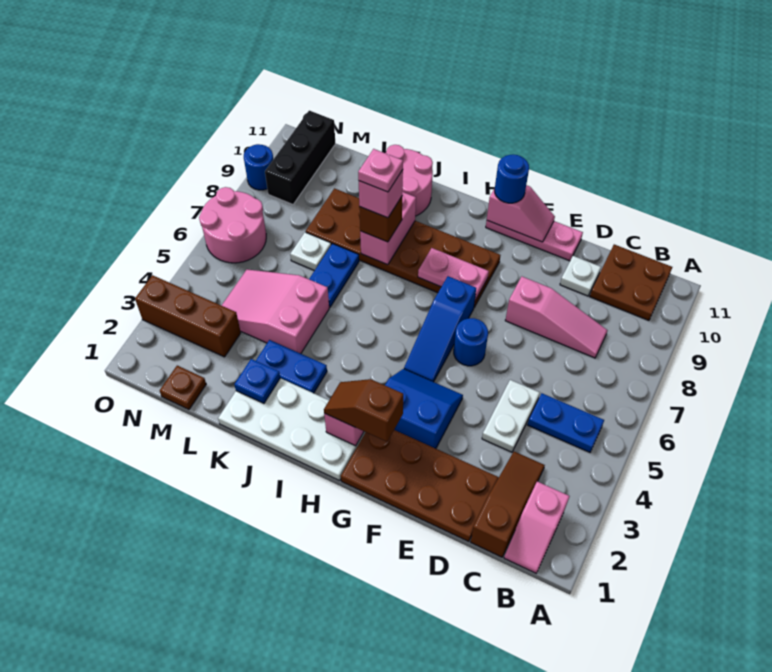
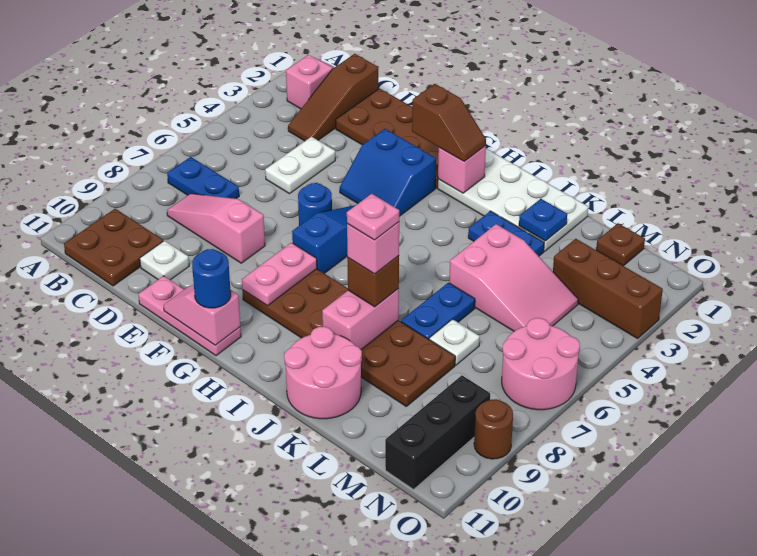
blue plate B5:C5 level 1 -> blue plate B7:C7 level 1
pink plate G8:H8 level 2 -> pink plate G8:G9 level 2
blue round brick O9 level 1 -> brown round brick O9 level 1

